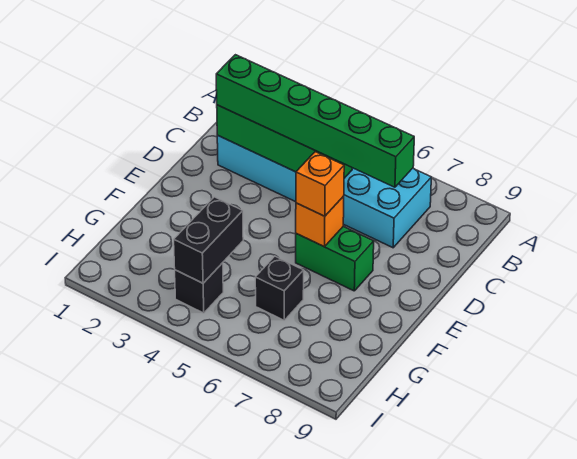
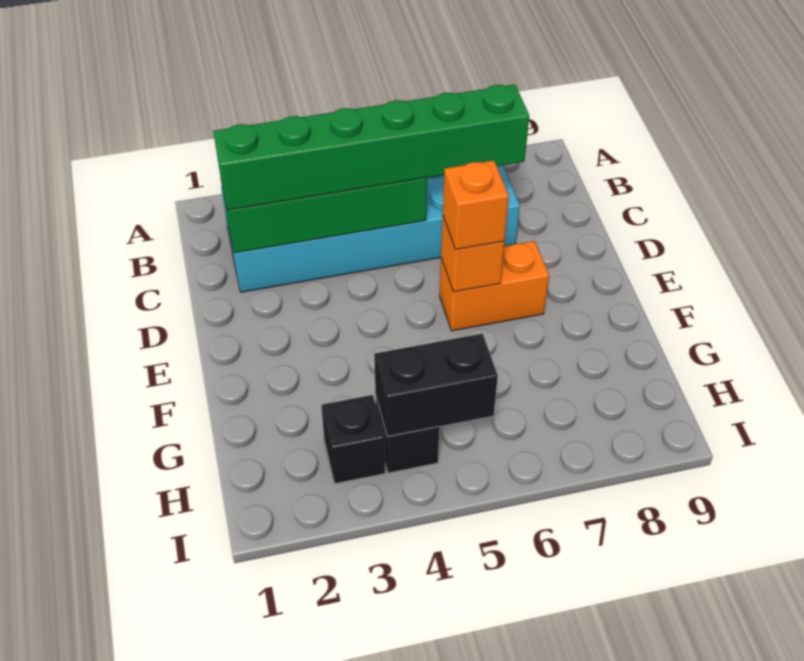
green brick E6:E7 level 1 -> orange brick E6:E7 level 1
black brick G4:H4 level 2 -> black brick H4:H5 level 2
black brick G6 level 1 -> black brick H3 level 1

